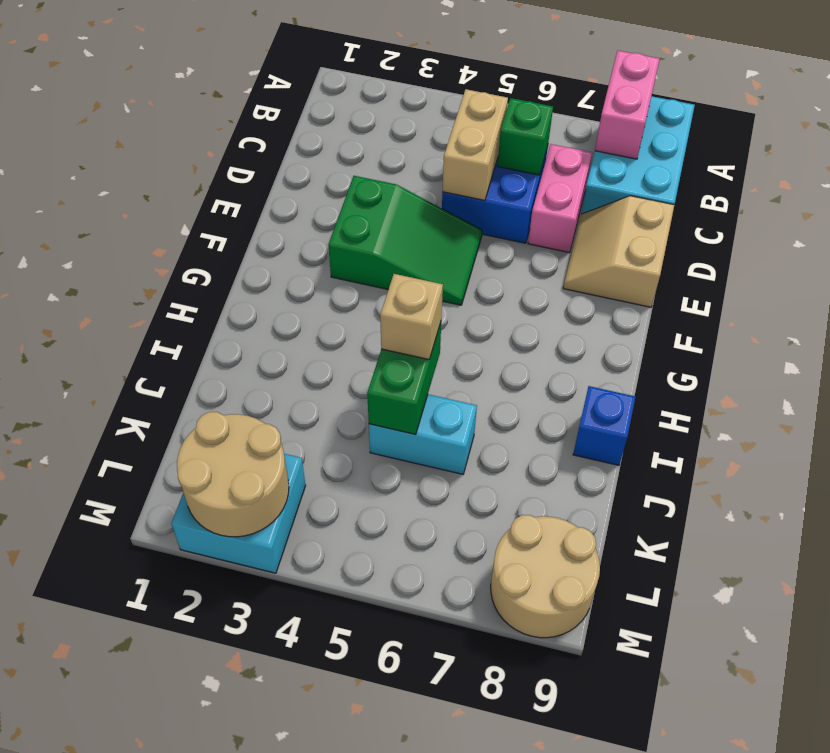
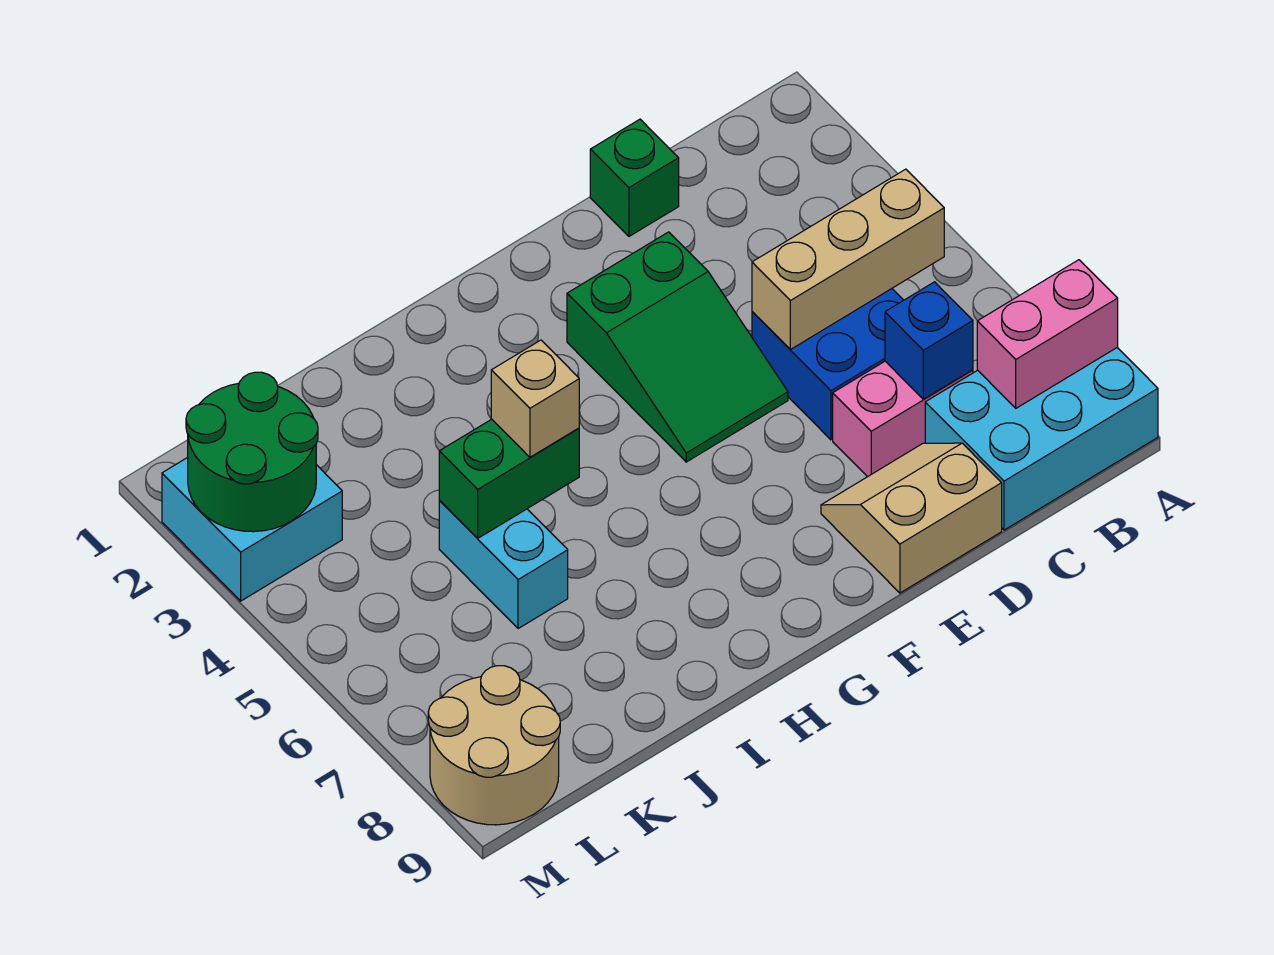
tan brick C5:D5 level 2 -> tan brick B5:D5 level 2
green brick C6 level 2 -> green brick D1 level 1
blue brick I9 level 1 -> blue brick C7 level 2
tan round brick L2:M3 level 2 -> green round brick L2:M3 level 2

